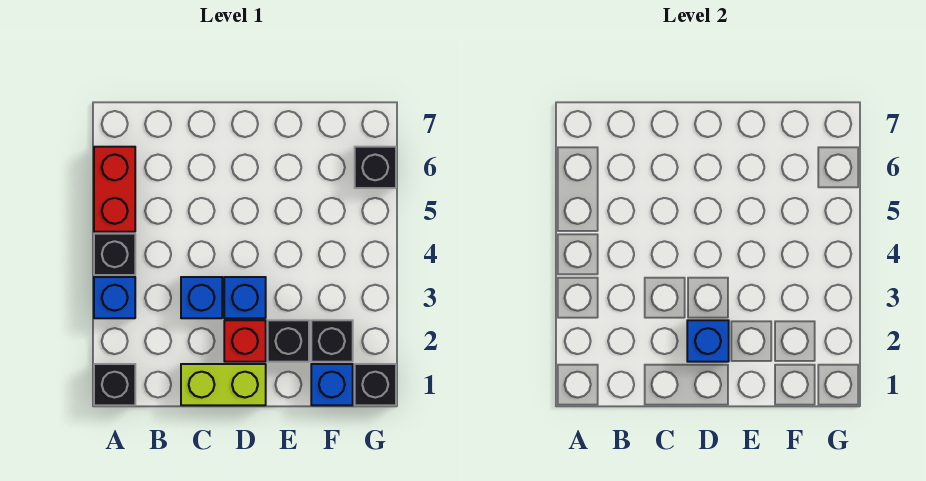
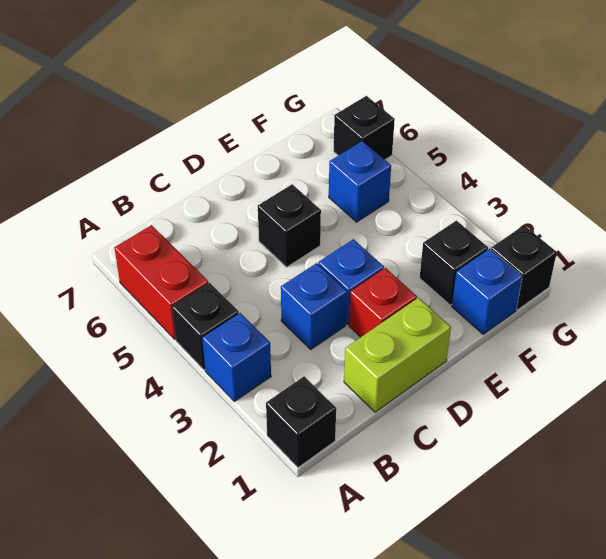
blue brick D2 level 2 -> blue brick F5 level 1
black brick E2 level 1 -> black brick D5 level 1

